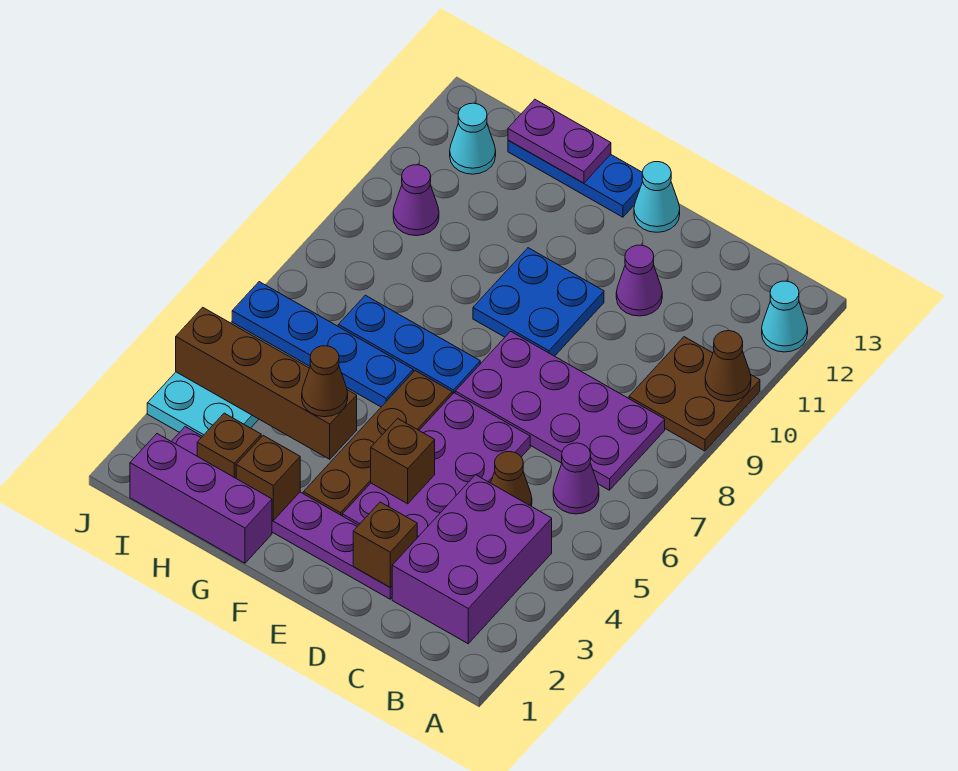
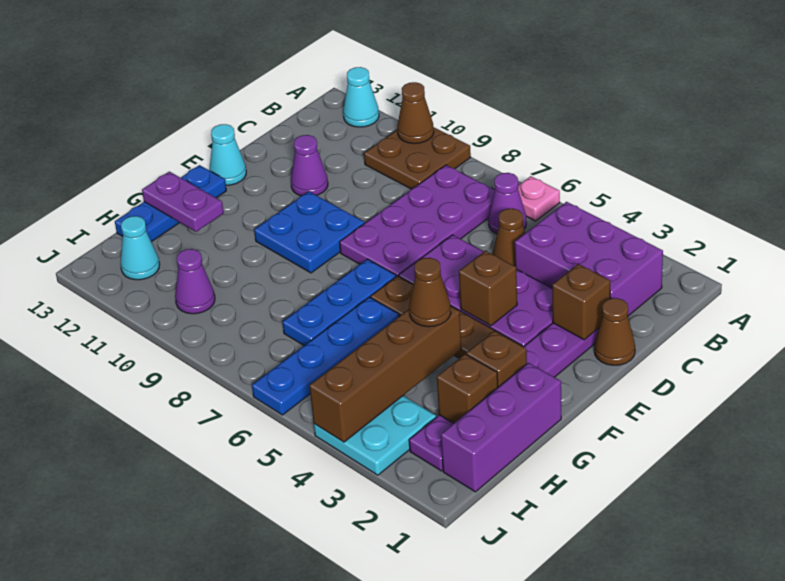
none -> pink plate A6 level 1
none -> brown cone D1 level 1
purple plate G13:H13 level 2 -> purple plate G12:G13 level 2

